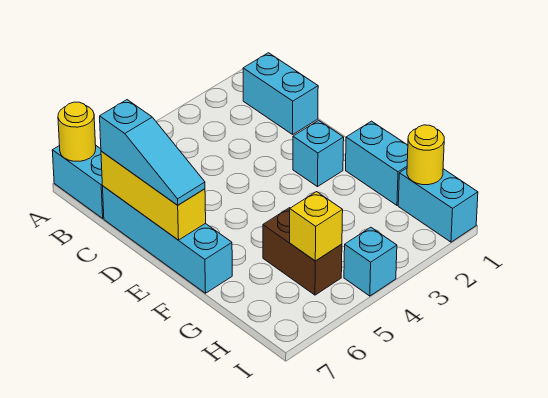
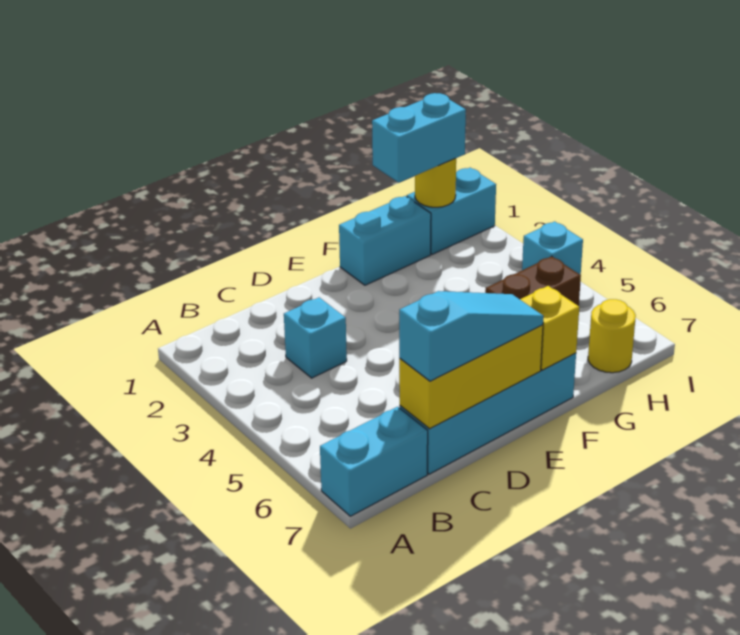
yellow round brick A7 level 2 -> yellow round brick H7 level 1
cyan brick B1:C1 level 1 -> cyan brick G1:H1 level 3
cyan brick E2 level 1 -> cyan brick C3 level 1
yellow brick H5 level 2 -> yellow brick F7 level 2

